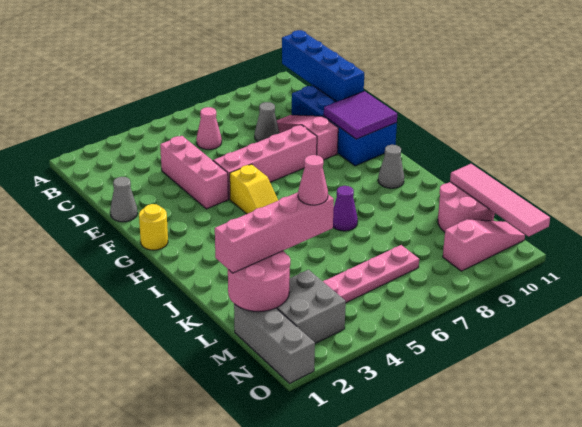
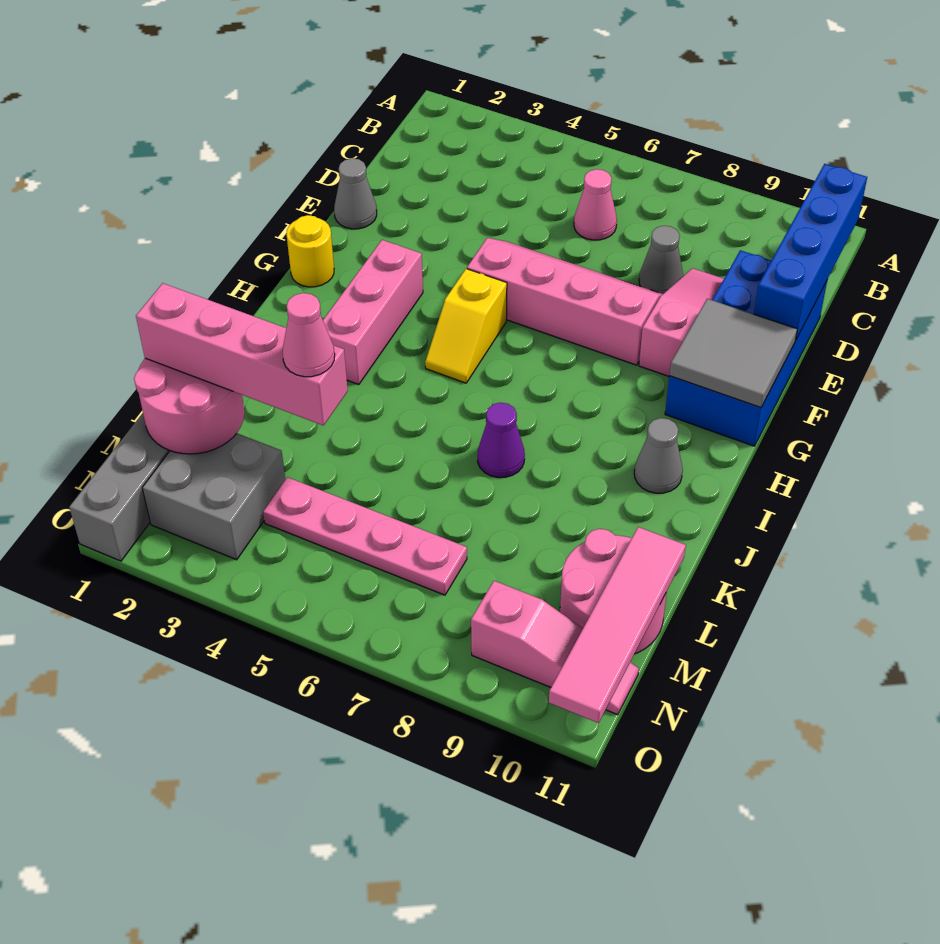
pink brick D4:F4 level 1 -> pink brick G3:I3 level 1
purple tile F10:G11 level 2 -> grey tile F10:G11 level 2

